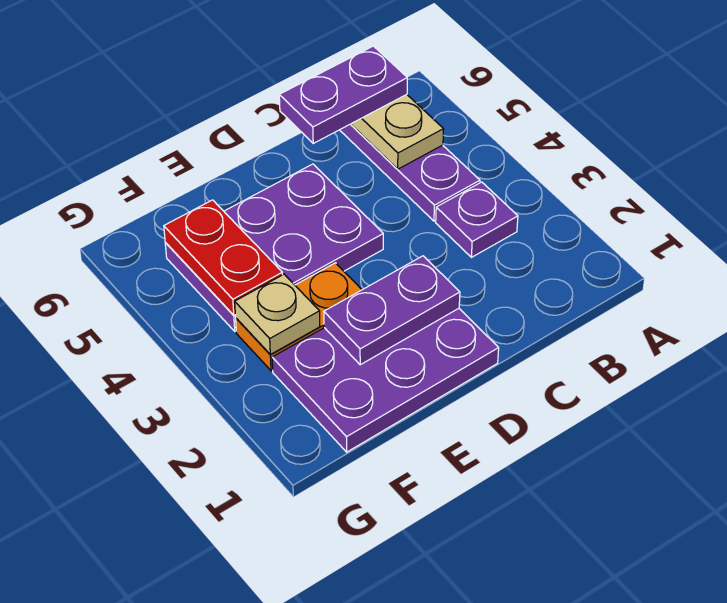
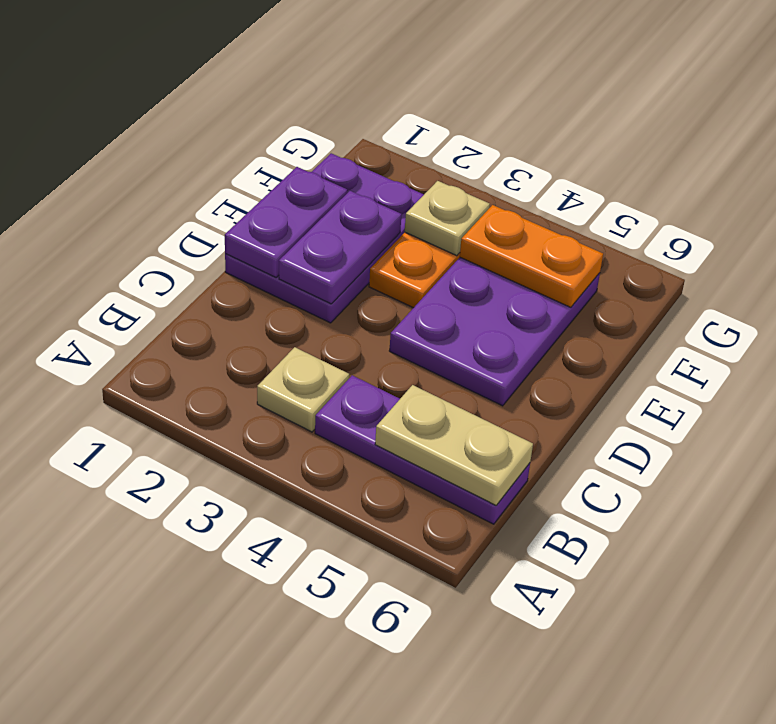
purple plate B3 level 1 -> tan plate B3 level 1
purple plate B6:C6 level 3 -> purple plate D1:E1 level 2
red plate F4:F5 level 2 -> orange plate F4:F5 level 2

